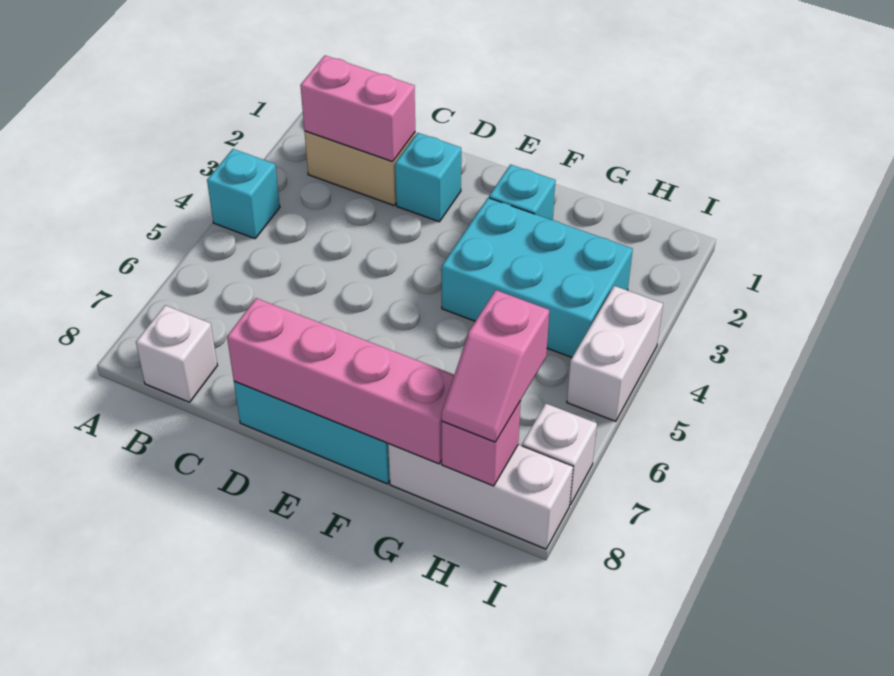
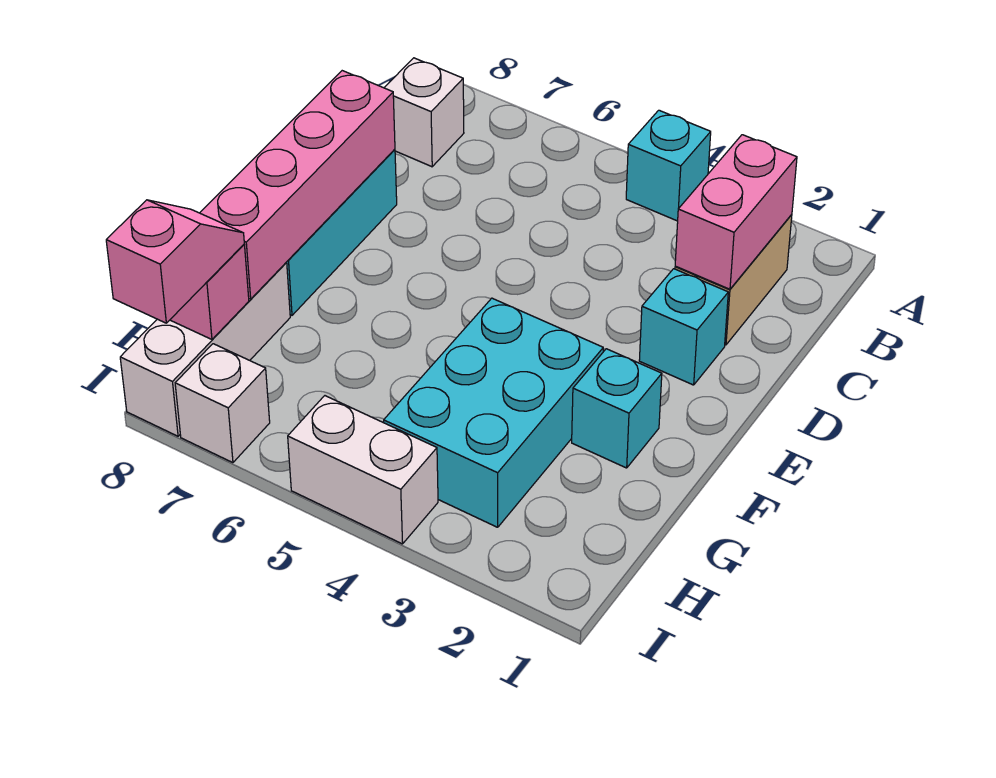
pink slope H7:H8 level 3 top 7 -> pink slope H8:I8 level 3 top I

